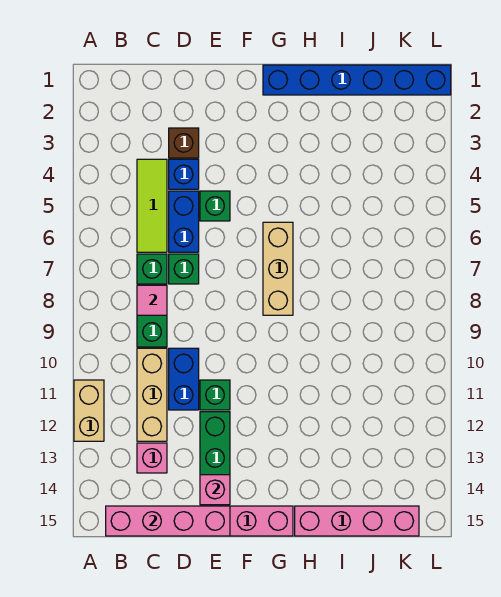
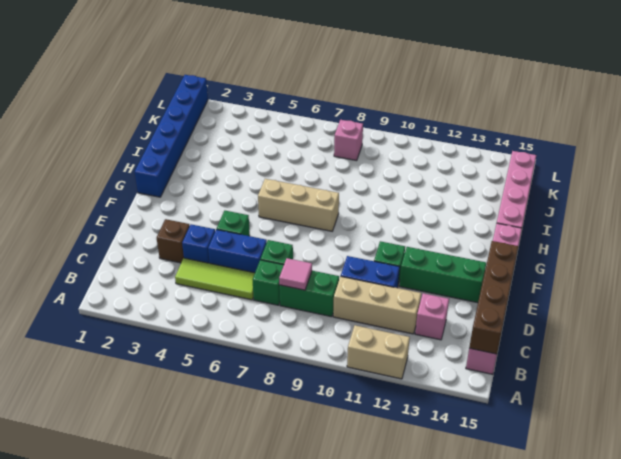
pink brick B15:E15 level 2 -> brown brick B15:E15 level 2
pink brick E14 level 2 -> pink brick K8 level 1

